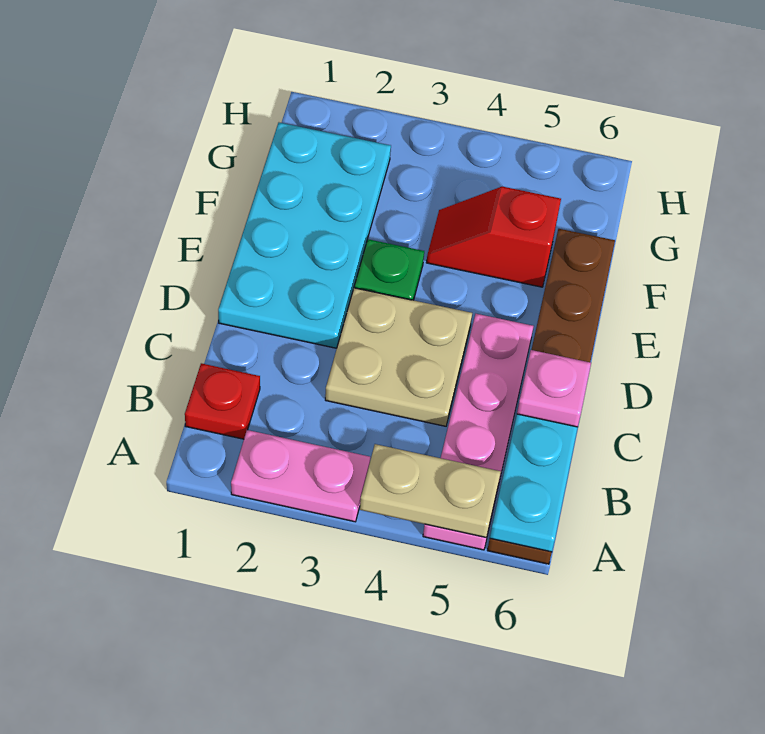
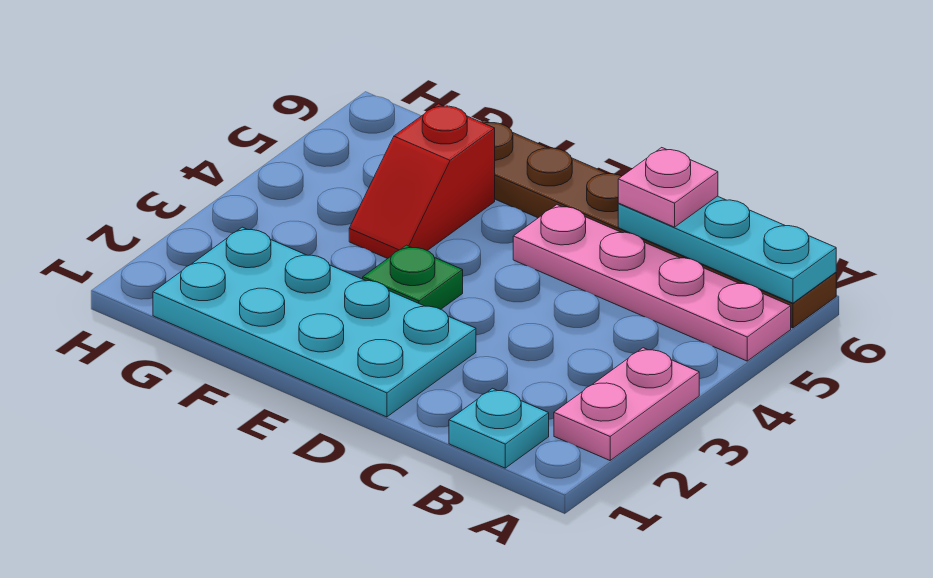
tan plate A4:A5 level 2 -> none
red plate B1 level 1 -> cyan plate B1 level 1
tan plate C3:D4 level 1 -> none

